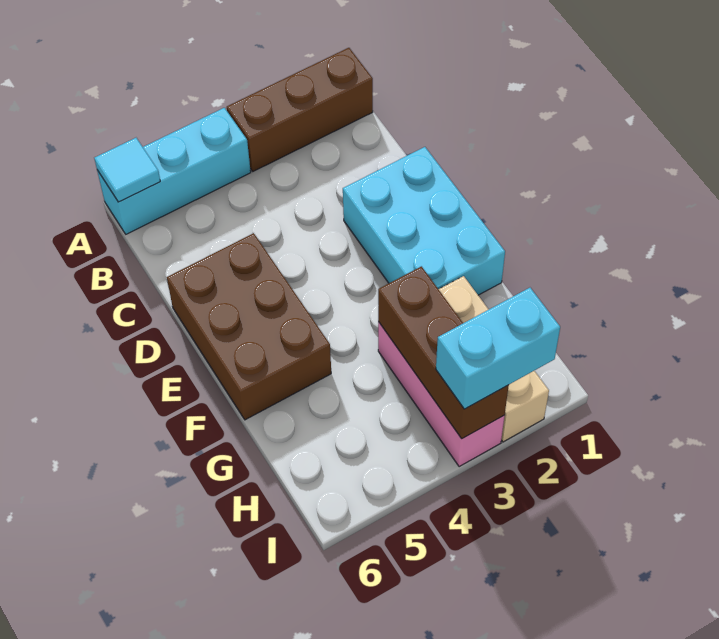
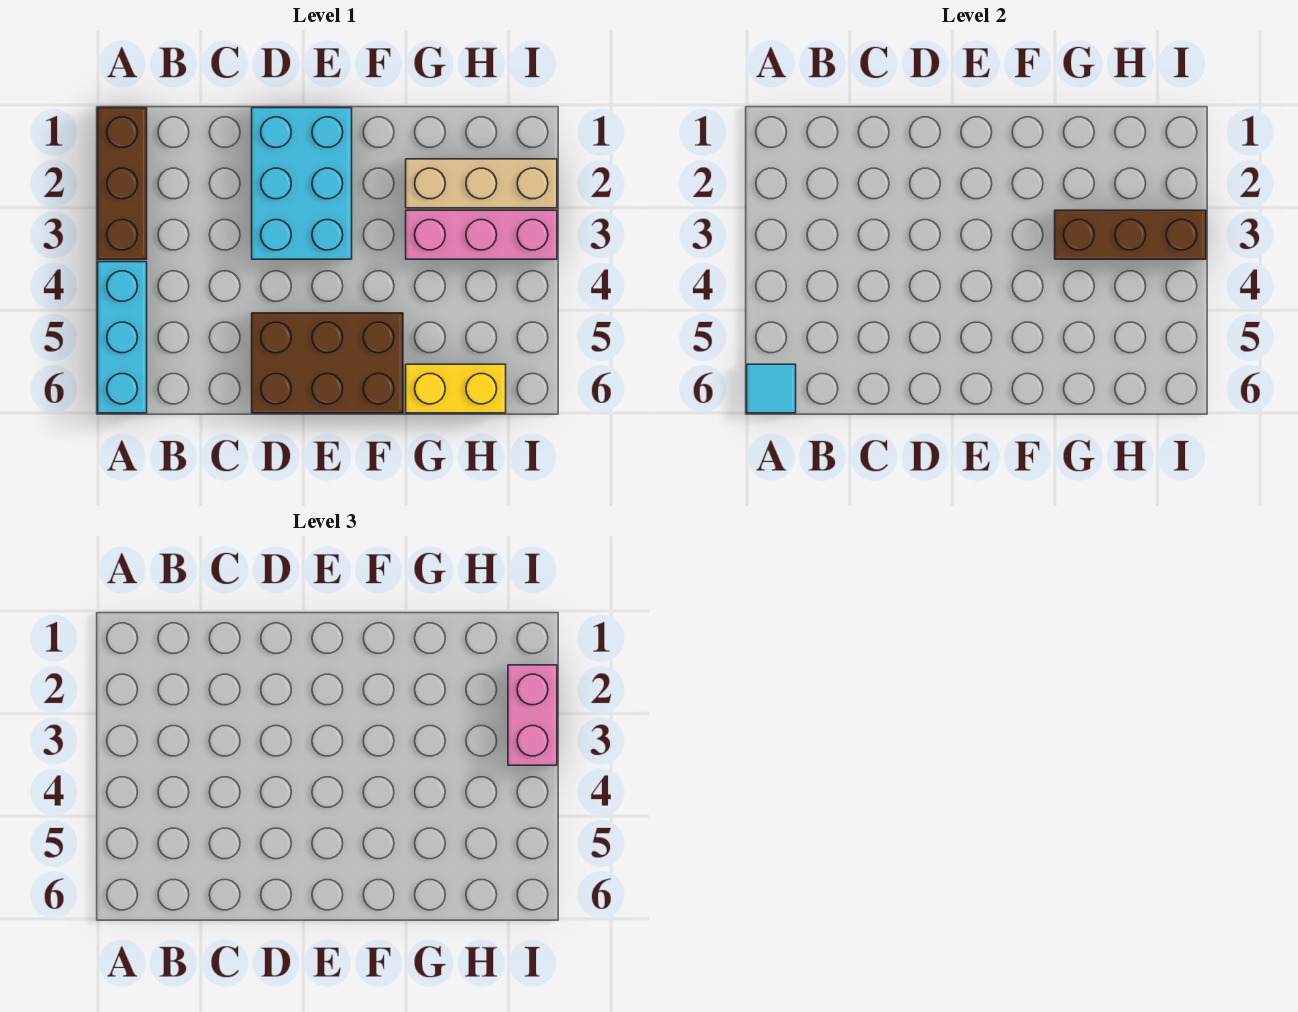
cyan brick D1:F2 level 1 -> cyan brick D1:E3 level 1
none -> yellow brick G6:H6 level 1
cyan brick I2:I3 level 3 -> pink brick I2:I3 level 3

